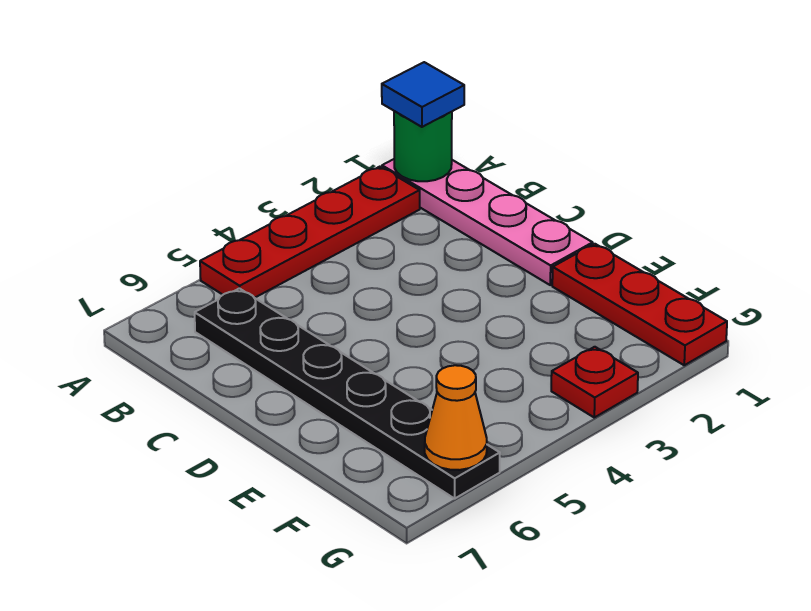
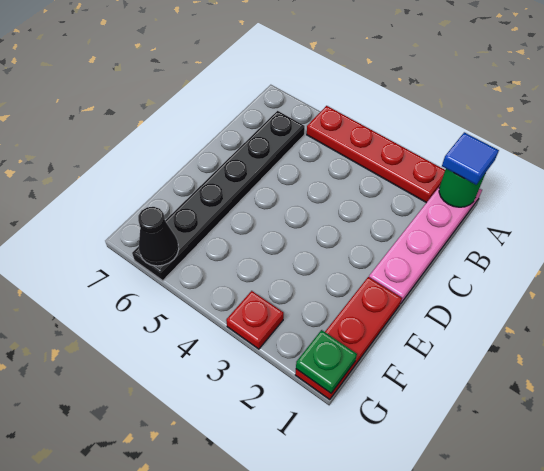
none -> green plate G1 level 2
orange cone G6 level 2 -> black cone G6 level 2

